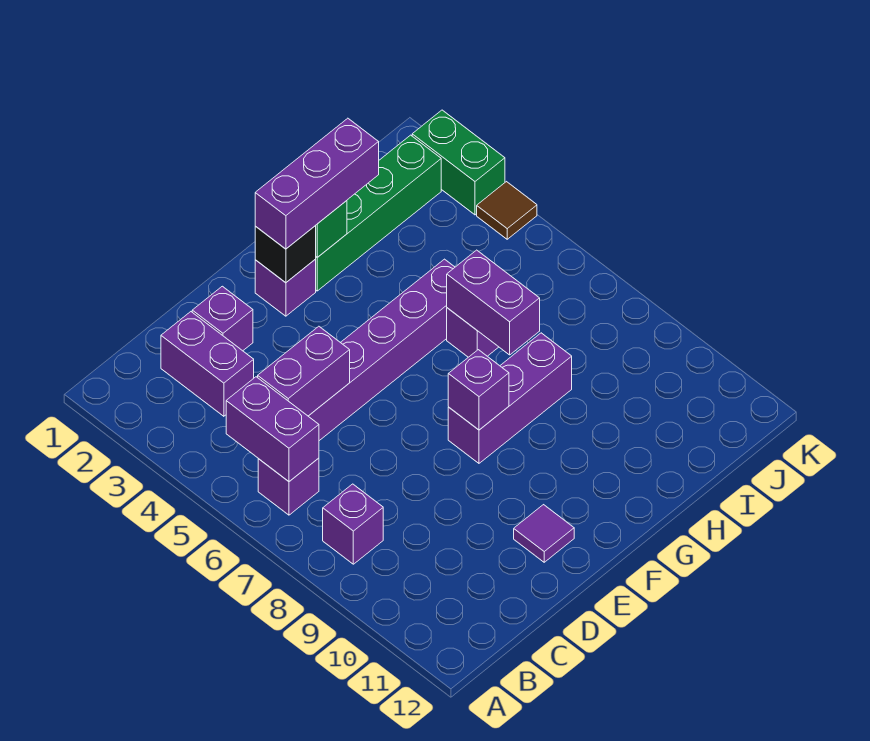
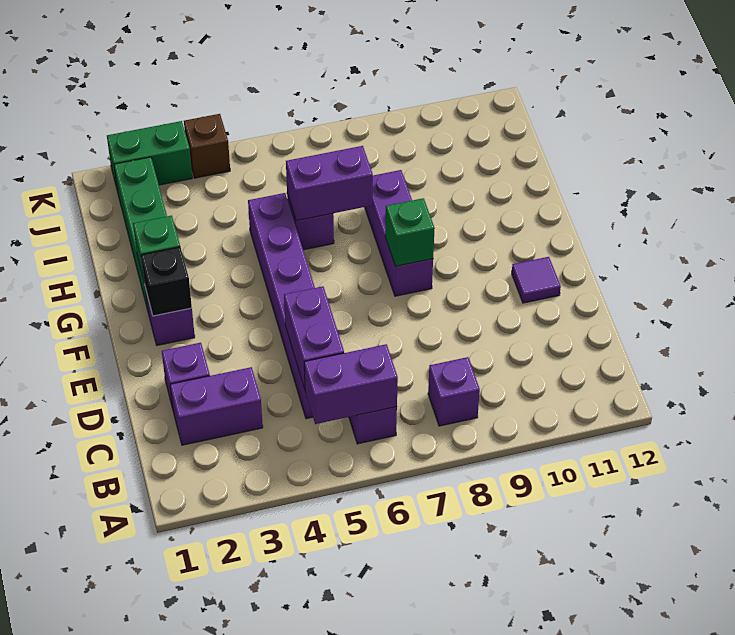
purple brick F2:H2 level 3 -> none
purple brick F8 level 2 -> green brick F8 level 2
brown tile K4 level 1 -> brown brick K4 level 1

